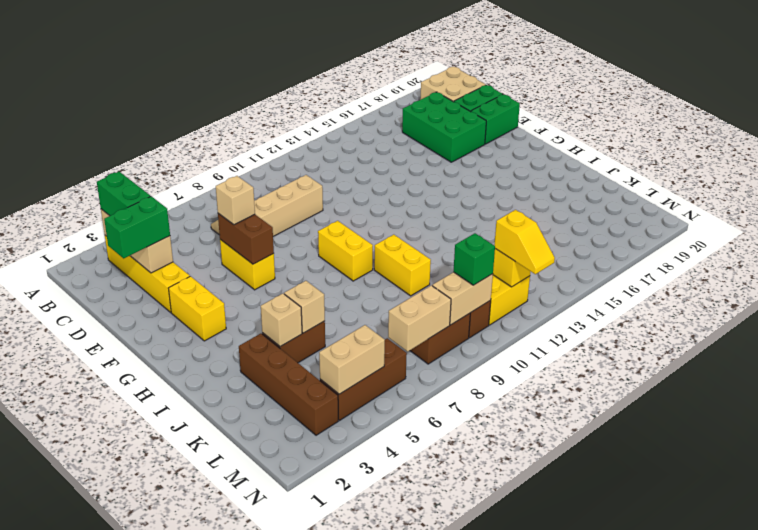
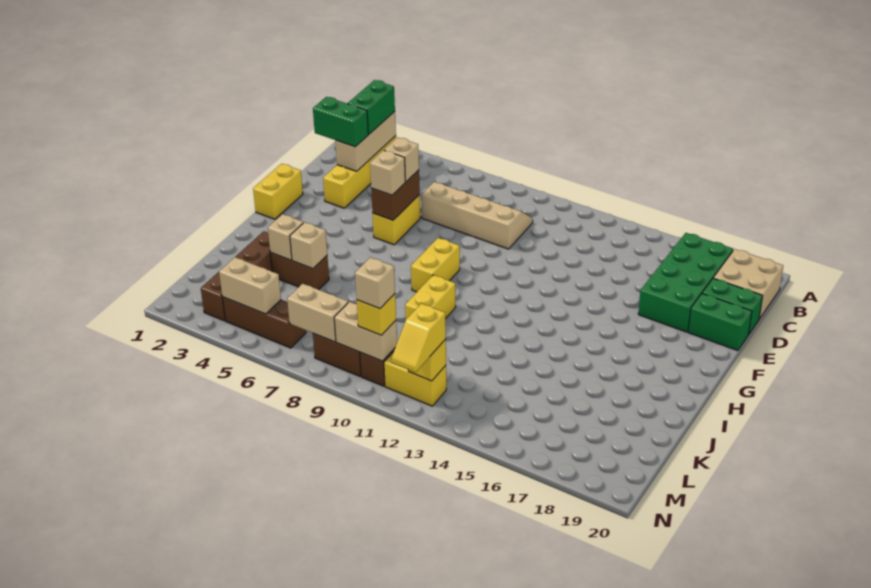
green brick C17:E18 level 1 -> green brick B17:E18 level 1
yellow brick F3:G3 level 1 -> yellow brick F1:G1 level 1
none -> tan brick F6 level 3
green brick M10 level 3 -> yellow brick M10 level 3
none -> tan brick M10 level 4

